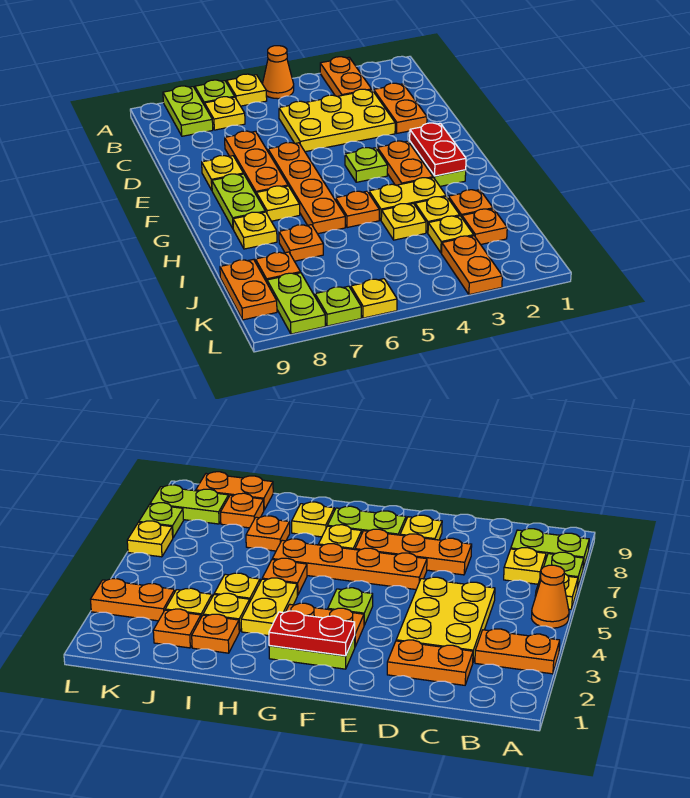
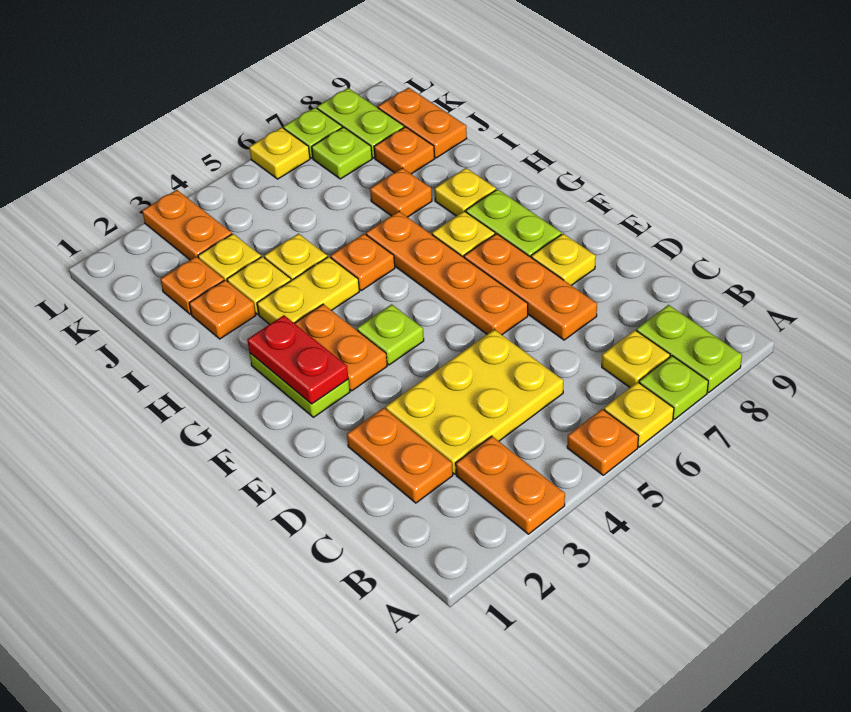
orange cone A5 level 1 -> orange plate A5 level 1
none -> lime plate K7 level 1

